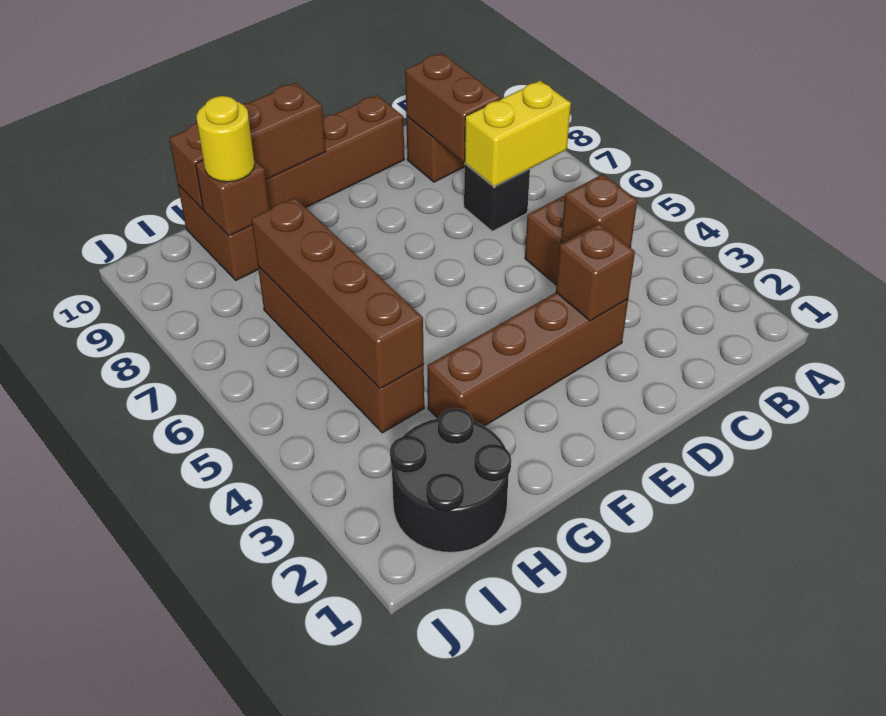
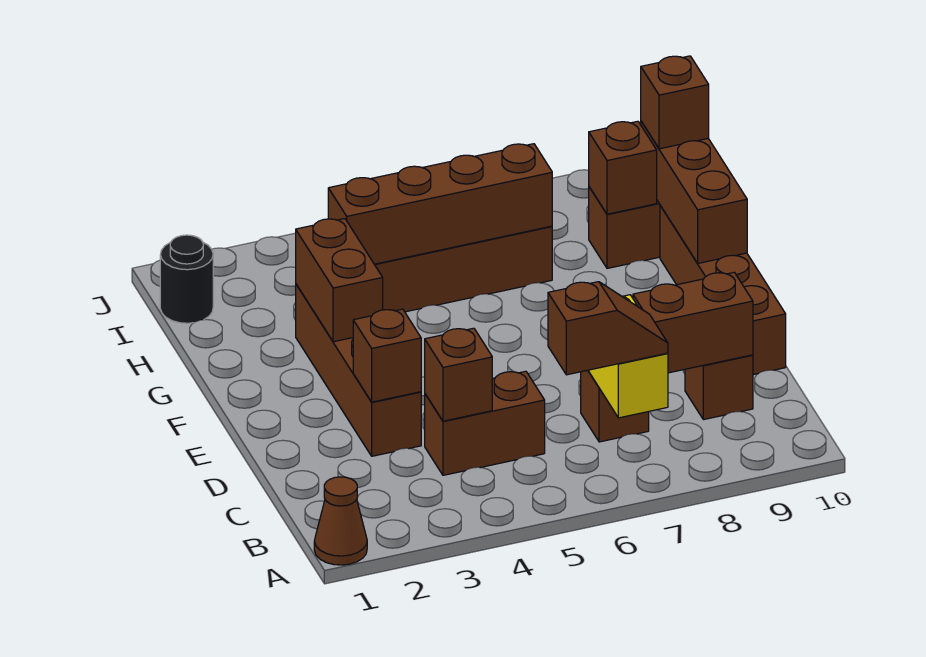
none -> brown cone A1 level 1
none -> brown slope B6:B7 level 3 top 6
black brick C7 level 1 -> brown brick C7 level 1
none -> brown brick F3:G3 level 2
black round brick H1:I2 level 1 -> black round brick I1 level 1
yellow round brick H9 level 3 -> none
none -> brown brick H10 level 3

